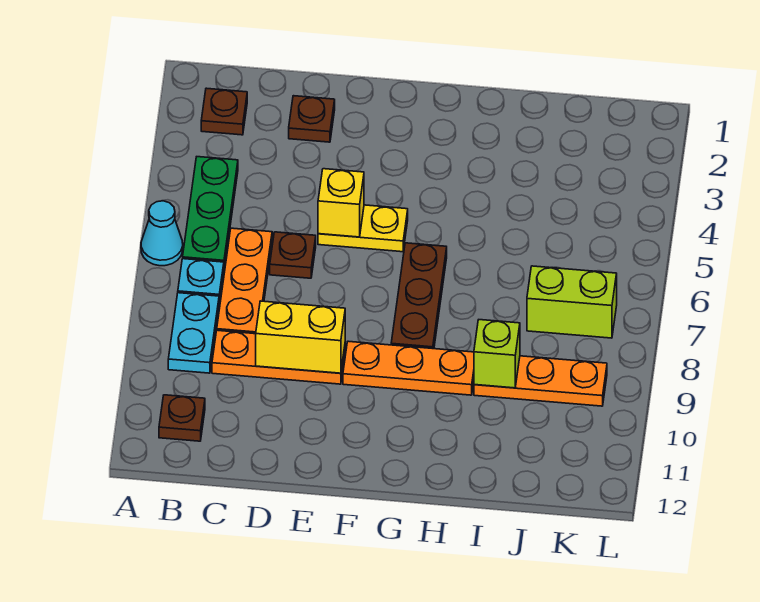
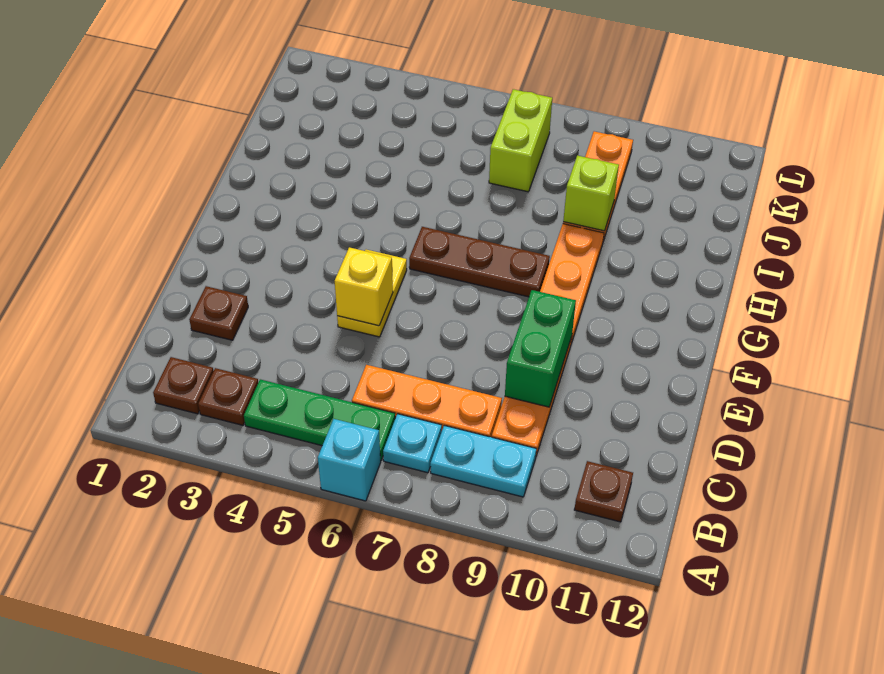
cyan cone A6 level 1 -> cyan brick A6 level 1
brown plate D6 level 1 -> brown plate B3 level 1
yellow brick D9:E9 level 2 -> green brick D9:E9 level 2

